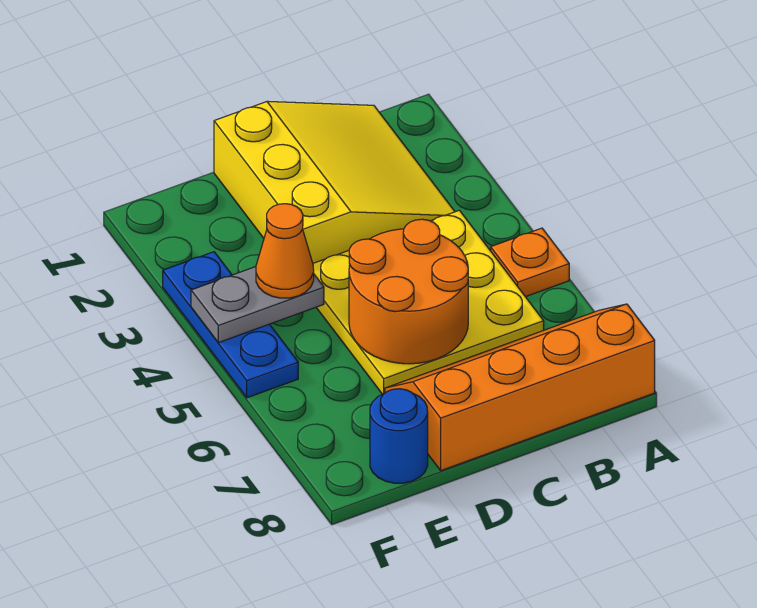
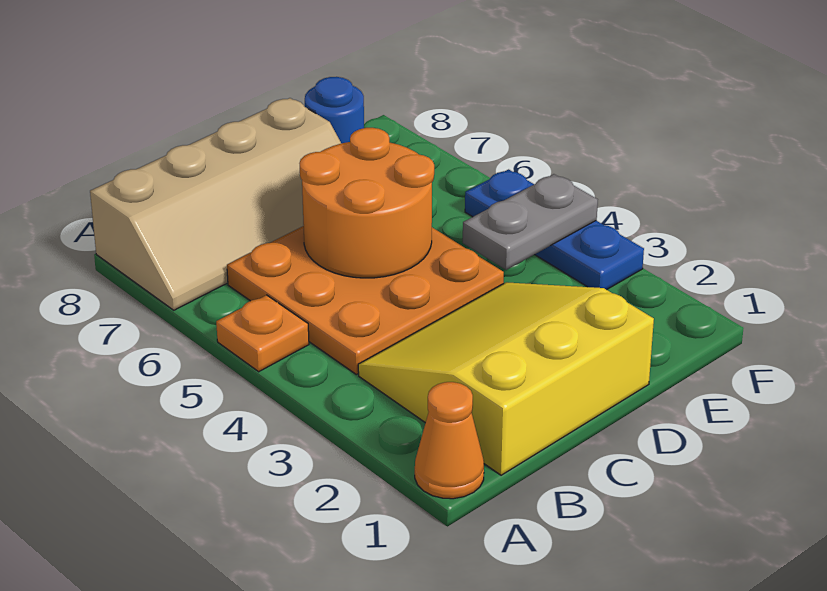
orange slope A7:D8 level 1 top 8 -> tan slope A7:D8 level 1 top 8
yellow slope B1:D3 level 1 top D -> yellow slope B1:D3 level 1 top 1
yellow plate B4:D6 level 1 -> orange plate B4:D6 level 1
orange cone E4 level 3 -> orange cone A1 level 1

